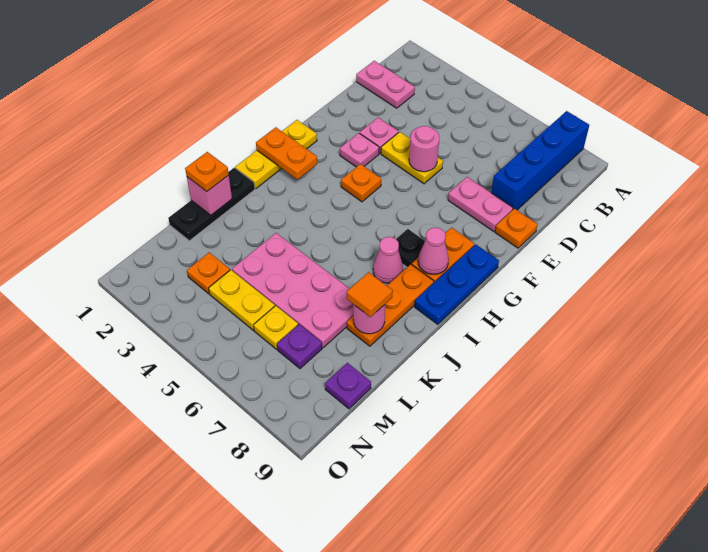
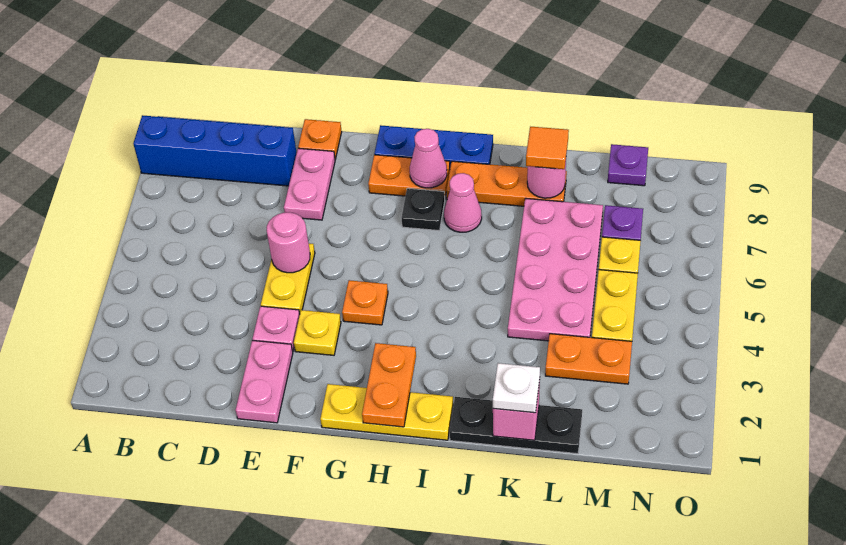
pink plate C1:C2 level 1 -> pink plate E1:E2 level 1
pink plate F3 level 1 -> yellow plate F3 level 1
orange plate K1 level 3 -> white plate K1 level 3
orange plate M3 level 1 -> orange plate L3:M3 level 1

